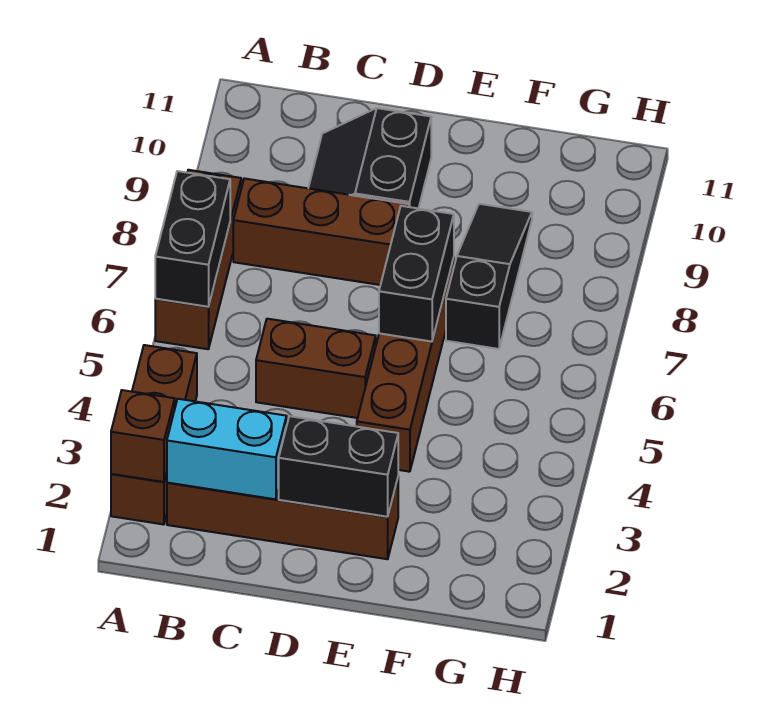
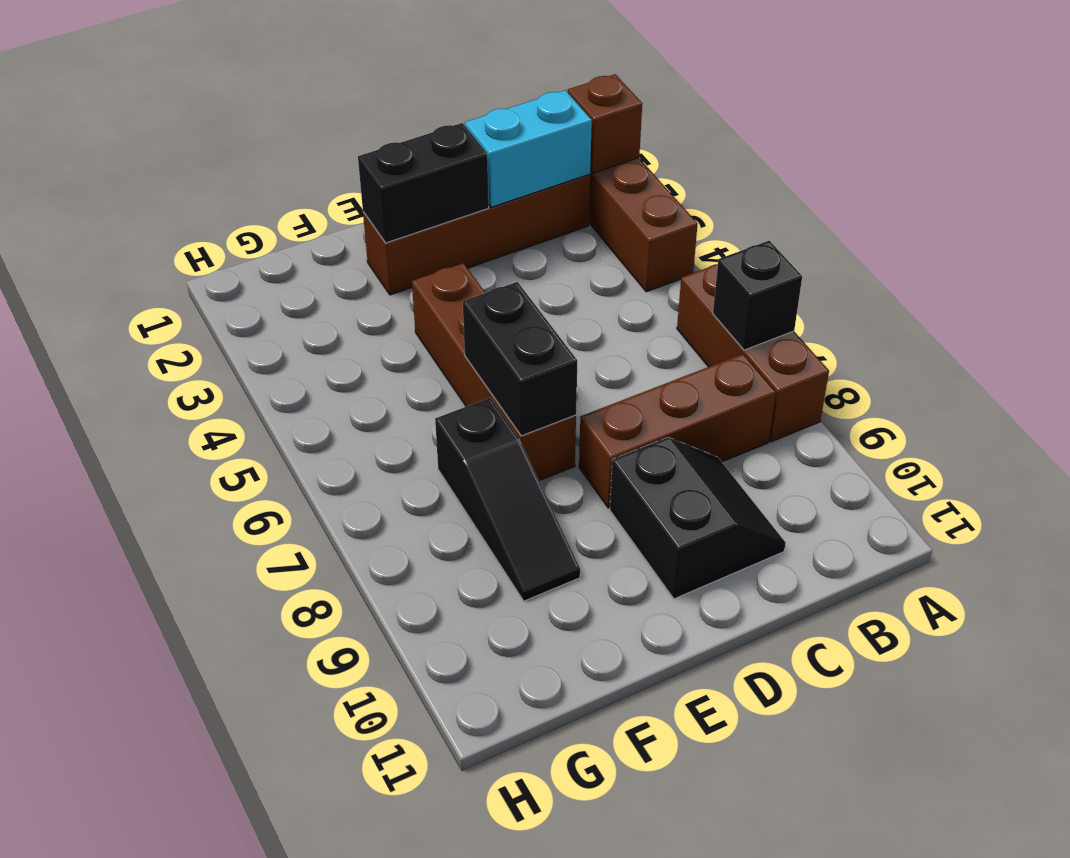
black brick A6:A7 level 2 -> black brick A7 level 2
brown brick C5:D5 level 1 -> none

